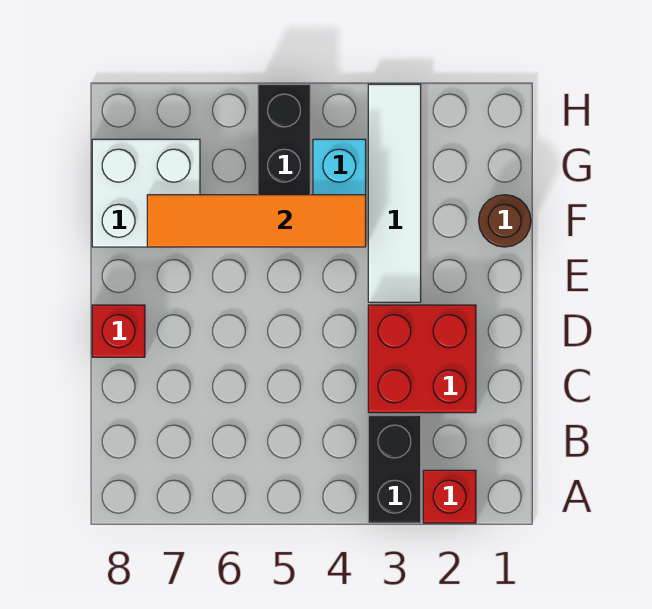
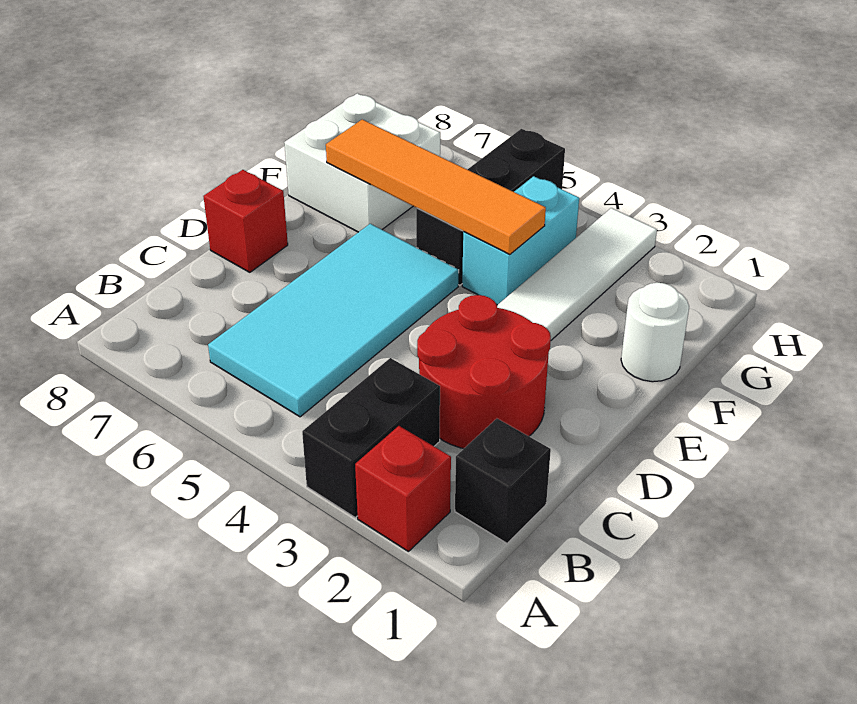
none -> black brick B1 level 1
none -> cyan tile B5:E6 level 1
red brick C2:D3 level 1 -> red round brick C2:D3 level 1
brown round brick F1 level 1 -> white round brick F1 level 1

